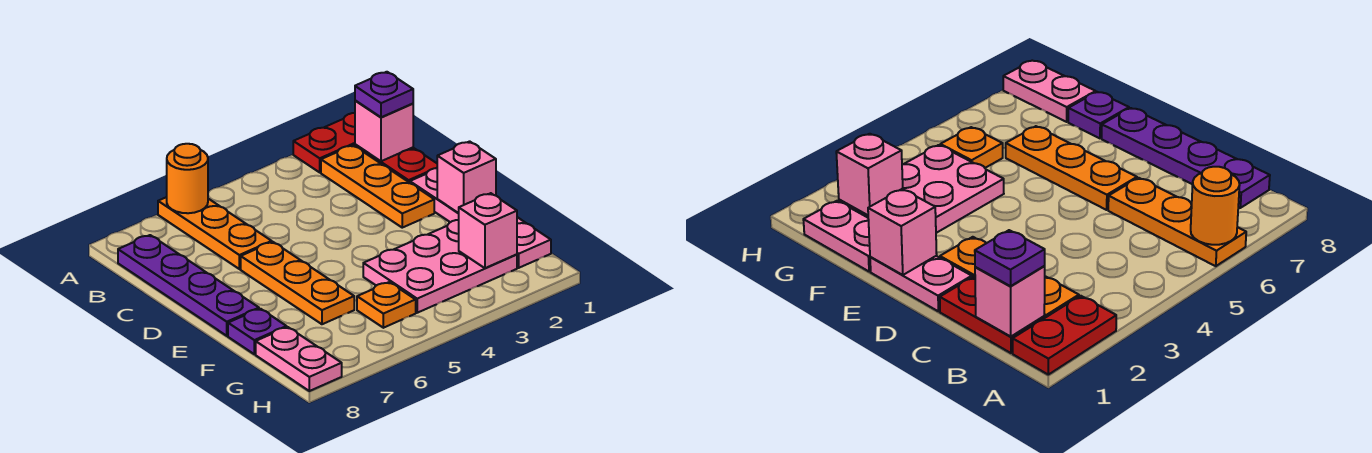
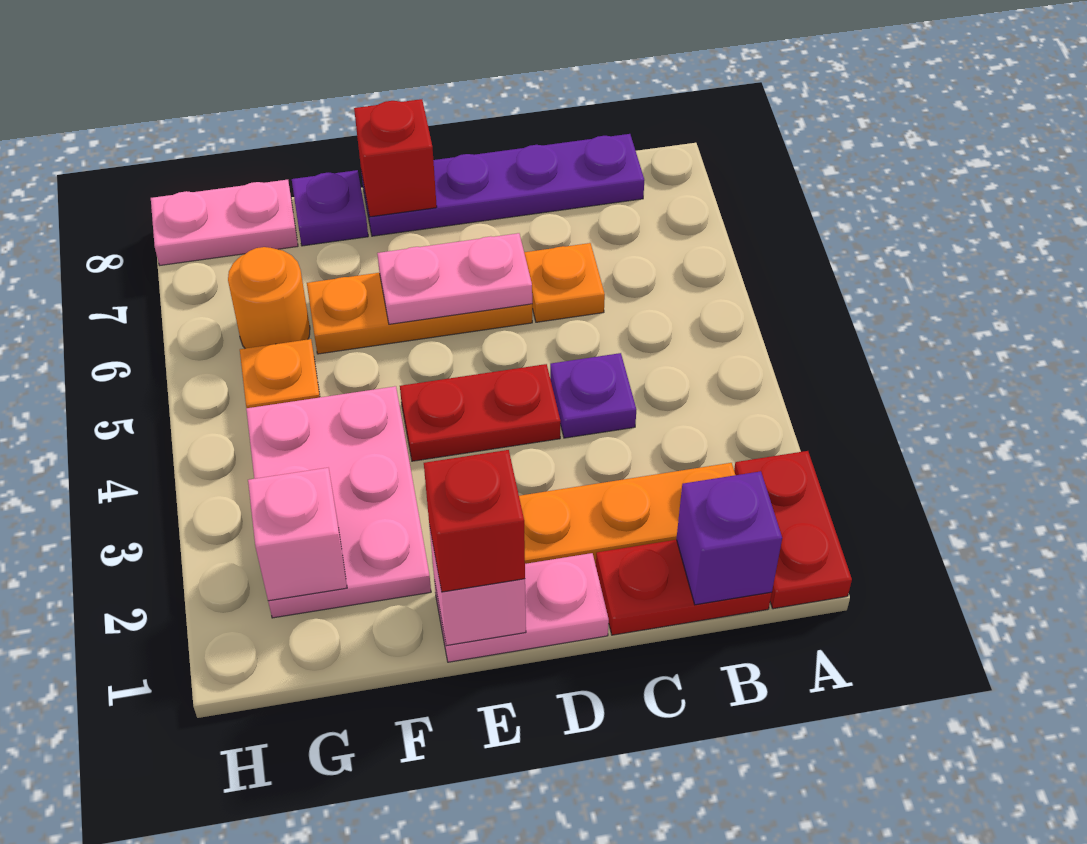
orange plate A6:C6 level 1 -> orange plate C6 level 1
orange round brick A6 level 2 -> orange round brick G6 level 1
pink brick B1 level 2 -> purple brick B1 level 2
purple plate B1 level 3 -> purple plate C4 level 1
none -> red plate D4:E4 level 1
none -> red brick E1 level 3
none -> red brick E8 level 2
pink plate F1:G1 level 1 -> pink plate D6:E6 level 2

